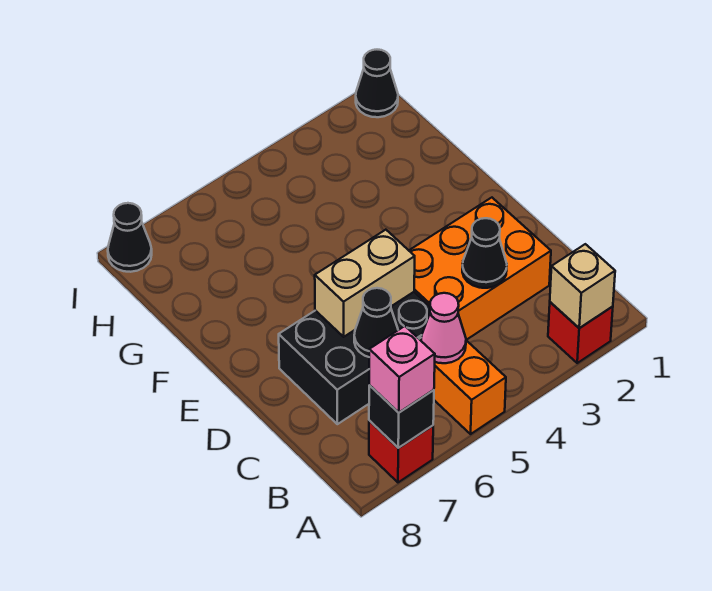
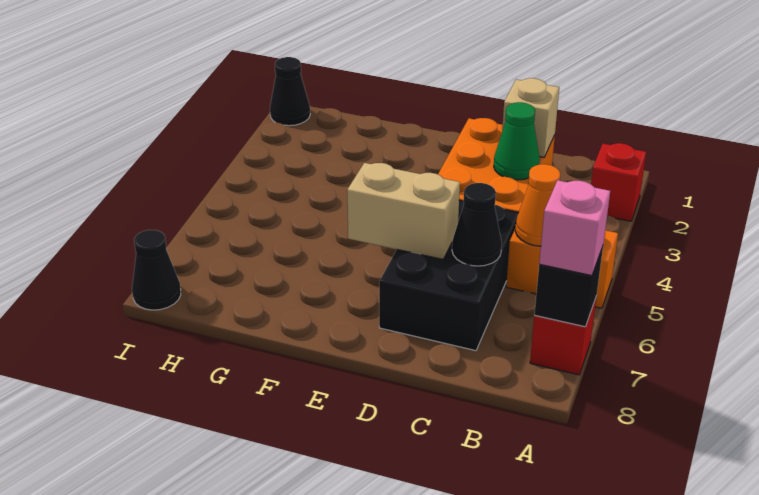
tan brick A2 level 2 -> tan brick C2 level 2
pink cone B5 level 2 -> orange cone B5 level 2
black cone C3 level 2 -> green cone C3 level 2
tan brick D5:D6 level 2 -> tan brick D6:E6 level 2

